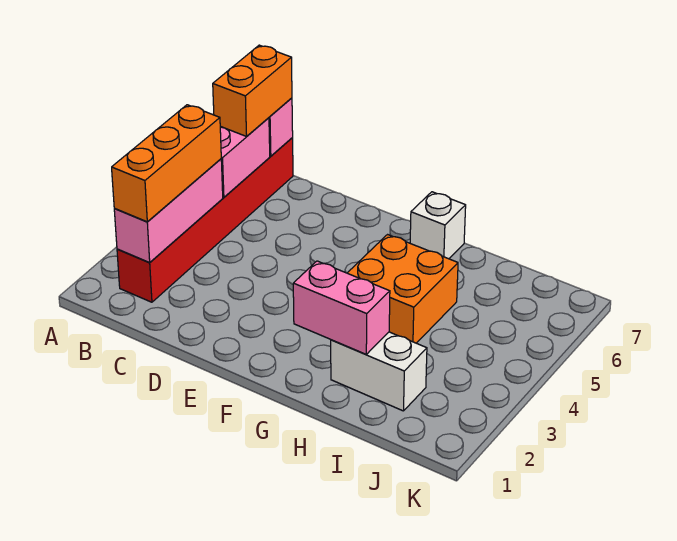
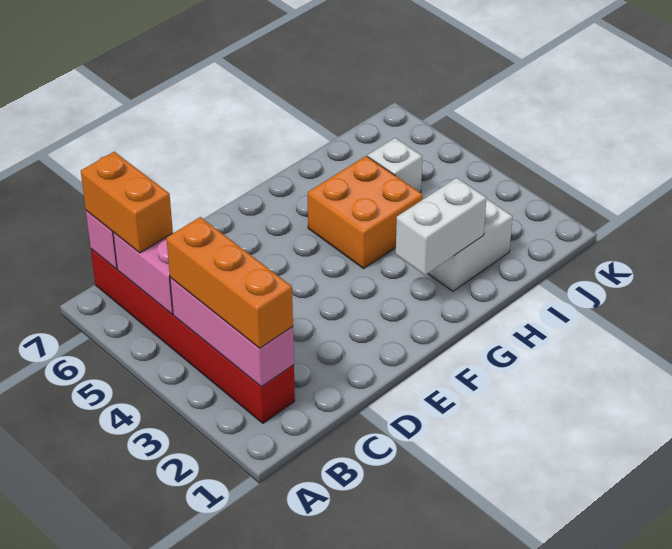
pink brick G2:H2 level 2 -> white brick G2:H2 level 2
white brick G7 level 1 -> white brick I5 level 1

